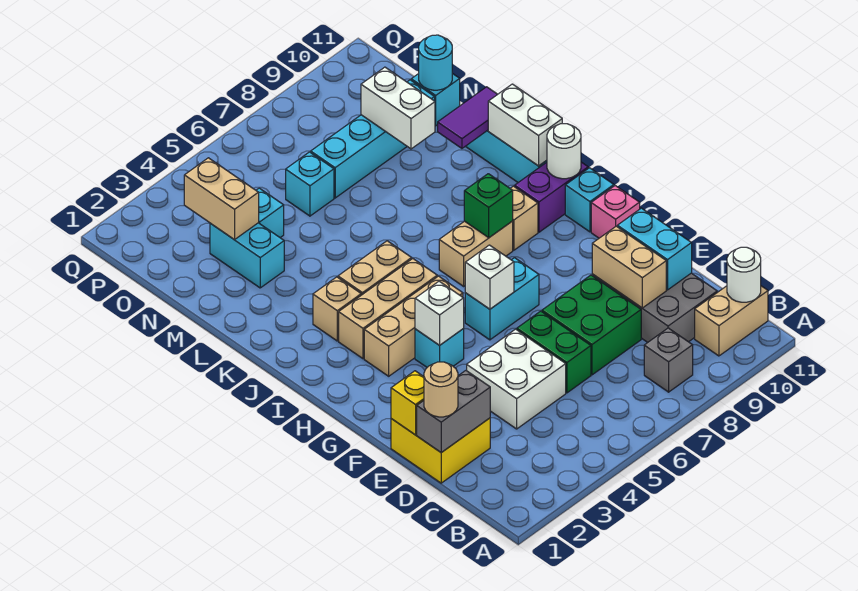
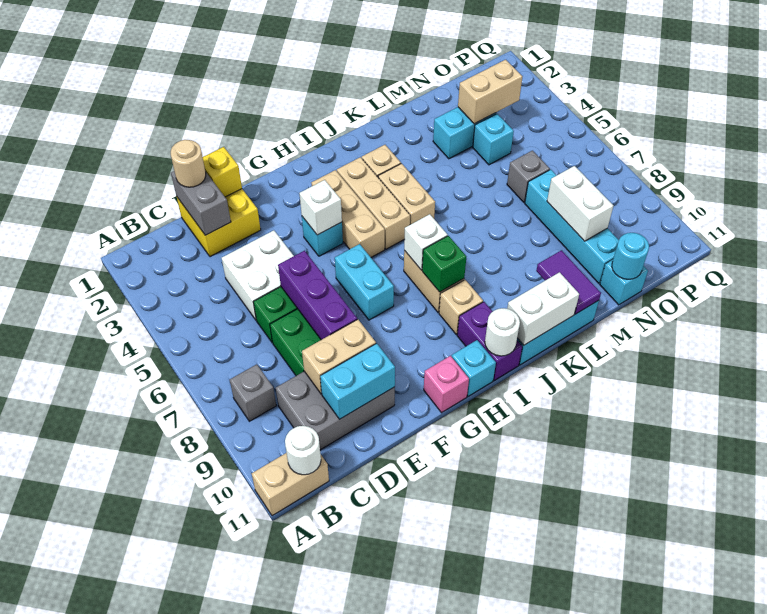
tan brick B10:B11 level 1 -> tan brick A11:B11 level 1
none -> purple brick E6:E8 level 2
white brick G6 level 2 -> white brick I7 level 2
white brick M9:N9 level 2 -> white brick N8:N9 level 2
cyan brick N6 level 1 -> grey brick N6 level 1

